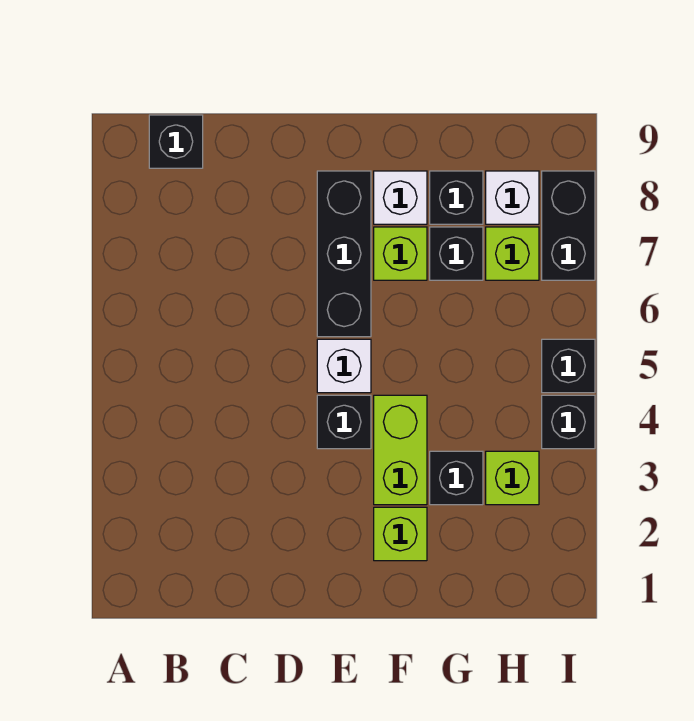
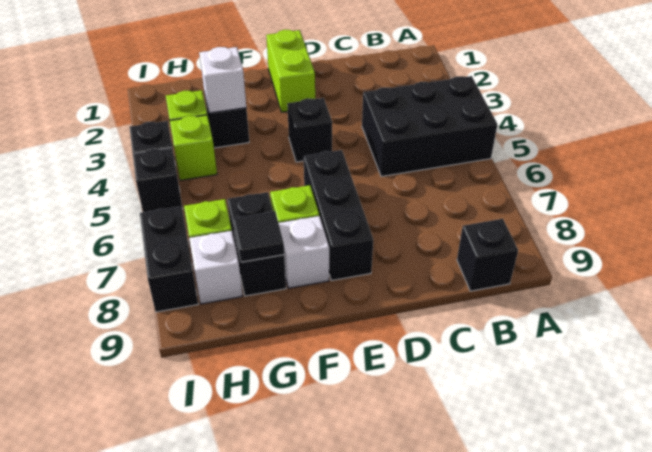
none -> black brick A4:C5 level 1
white brick E5 level 1 -> white brick G3 level 2
lime brick F2 level 1 -> lime brick H4 level 1
lime brick F3:F4 level 1 -> lime brick E1:E2 level 1
none -> black tile G8 level 2

